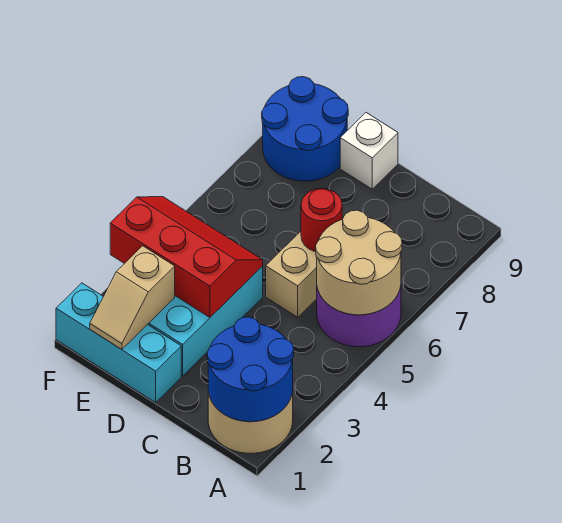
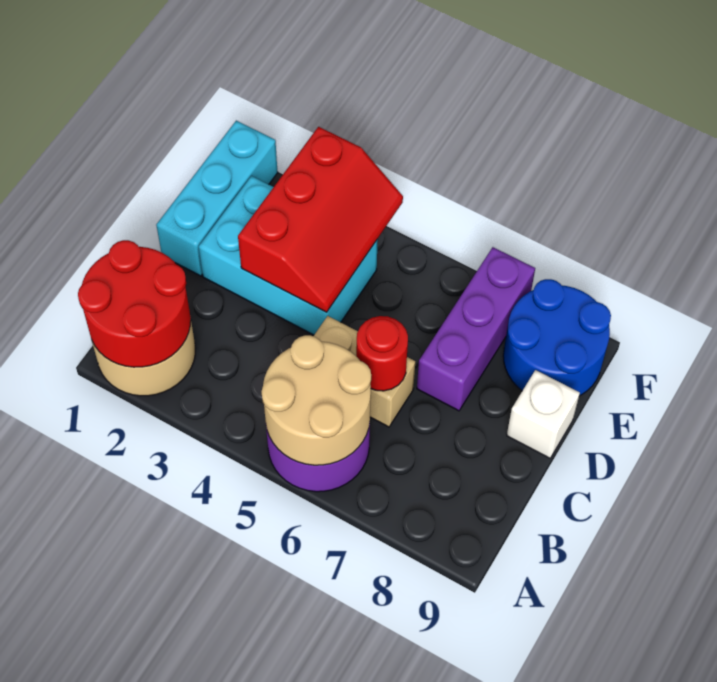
blue round brick A1:B2 level 2 -> red round brick A1:B2 level 2
none -> purple brick D7:F7 level 1
tan slope E1:E2 level 2 top 2 -> none

